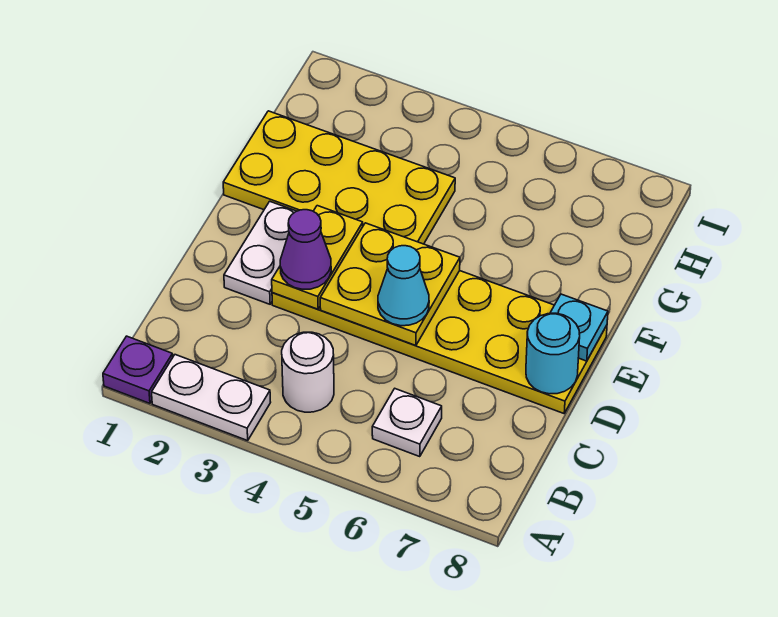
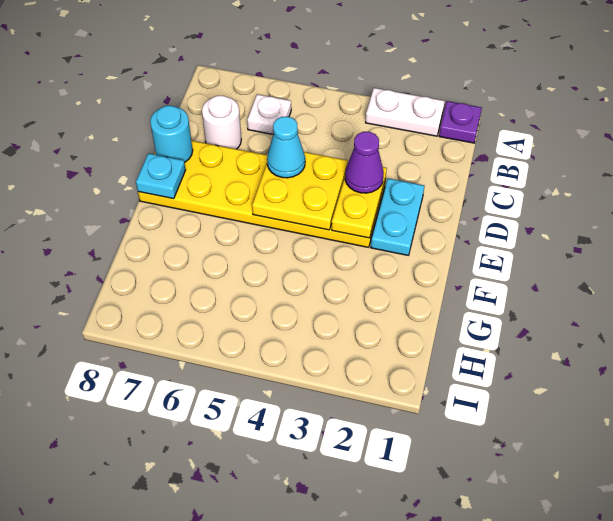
white round brick B4 level 1 -> white round brick C7 level 1
white plate D2:E2 level 1 -> cyan plate D2:E2 level 1
yellow plate F1:G4 level 1 -> none

